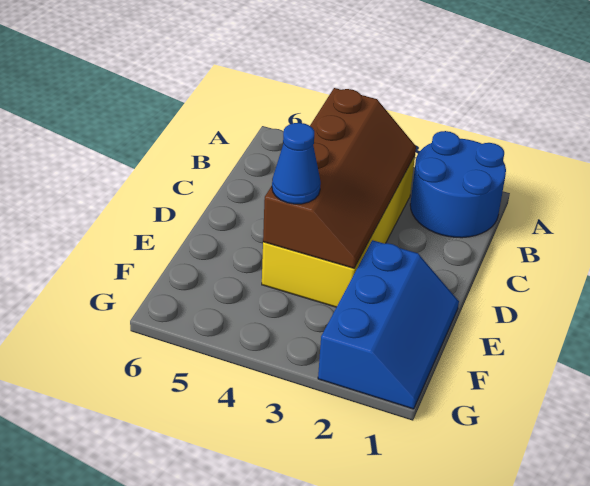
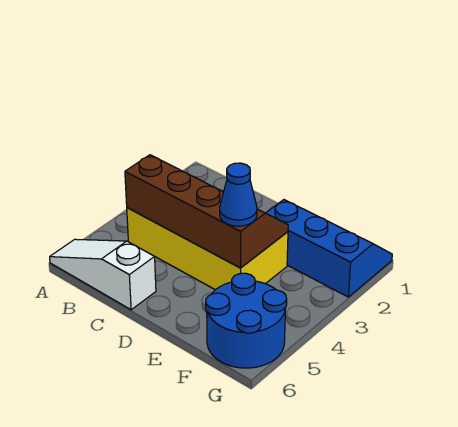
blue round brick A1:B2 level 1 -> blue round brick F5:G6 level 1
none -> white slope A6:C6 level 1 top C

